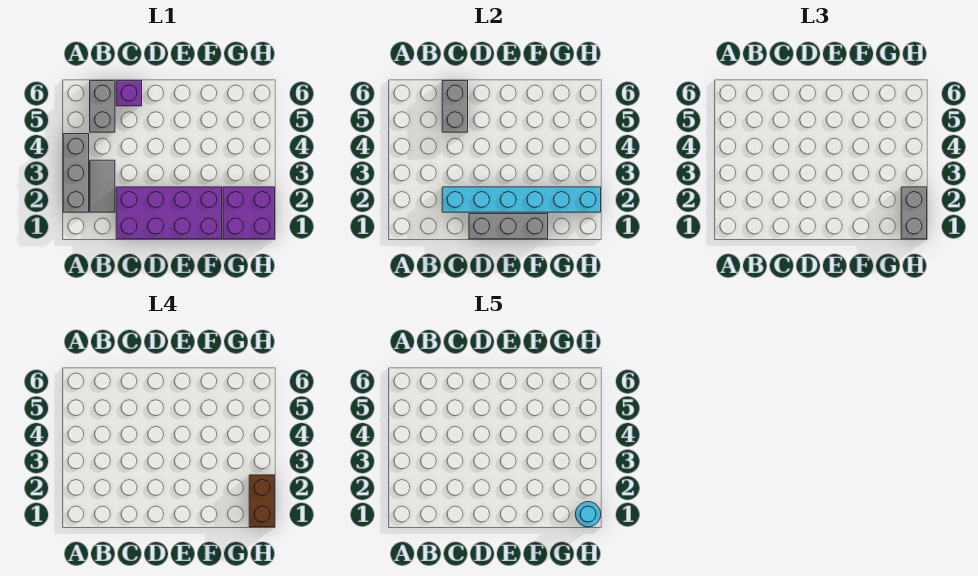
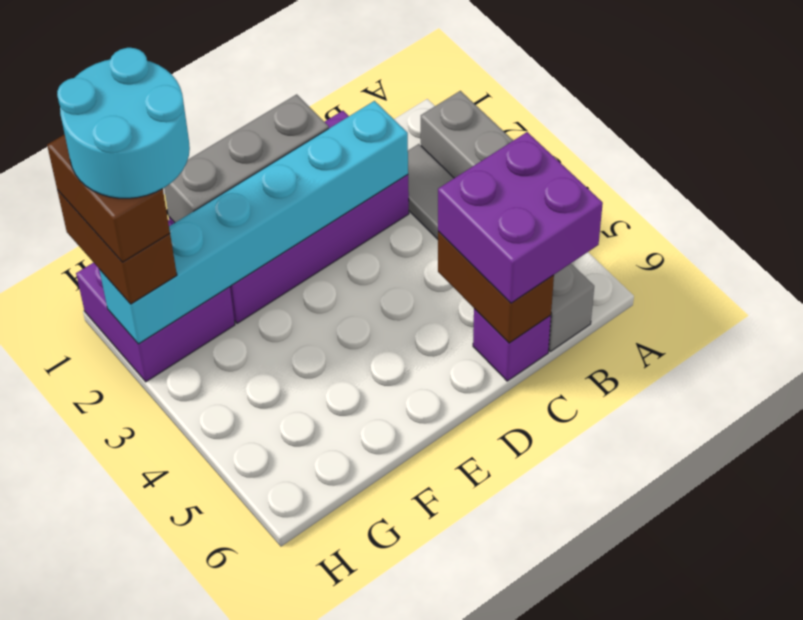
none -> purple brick B5:C6 level 3
grey brick C5:C6 level 2 -> brown brick C5:C6 level 2
grey brick H1:H2 level 3 -> brown brick H1:H2 level 3
cyan round brick H1 level 5 -> cyan round brick G1:H2 level 5

